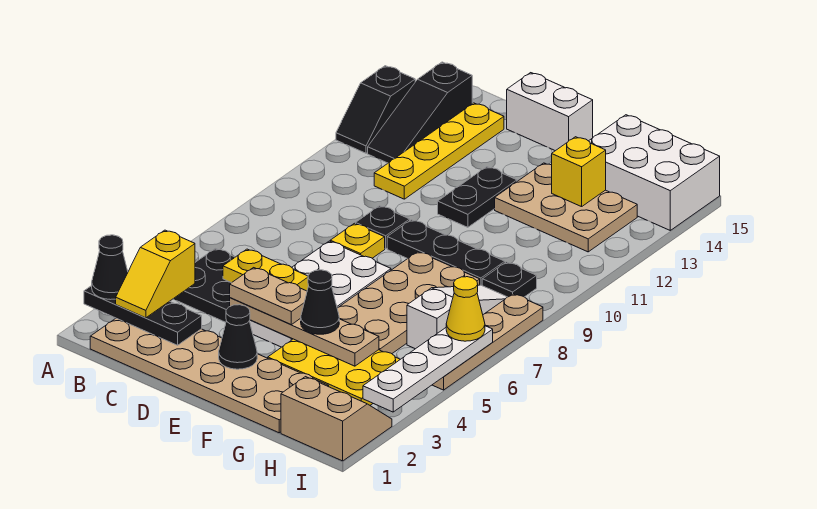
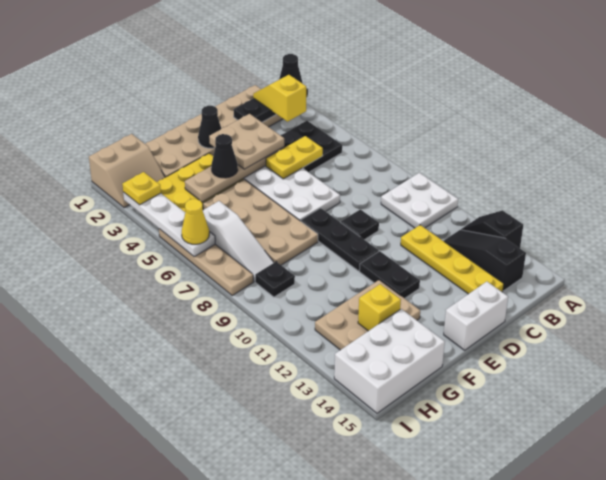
none -> white plate A9:B10 level 1
tan plate D4:E4 level 3 -> tan plate D3:E4 level 3
yellow plate D8 level 1 -> yellow plate I3 level 3
black plate E9:G9 level 1 -> black plate E8:E10 level 1

